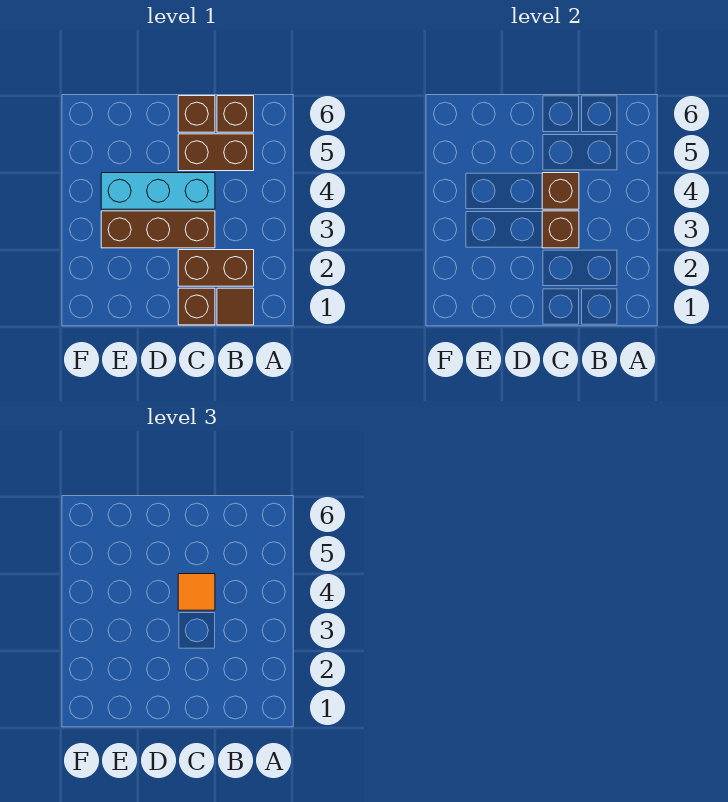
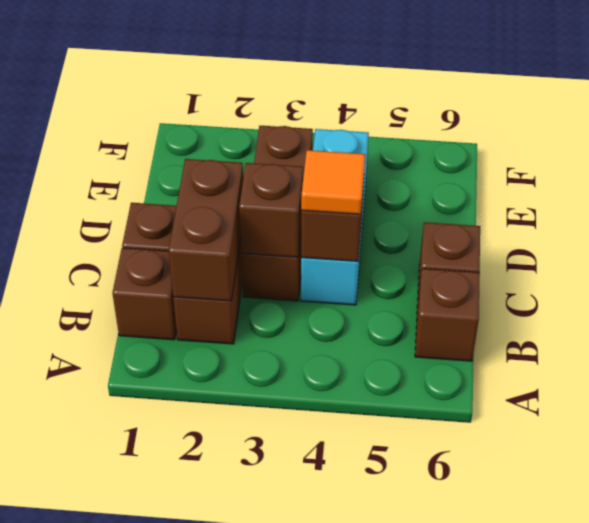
brown tile B1 level 1 -> brown brick B1 level 1
brown brick B5:C5 level 1 -> brown brick B2:C2 level 2

